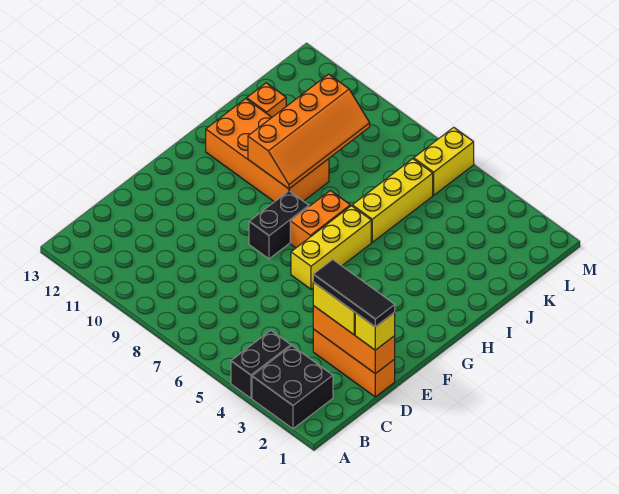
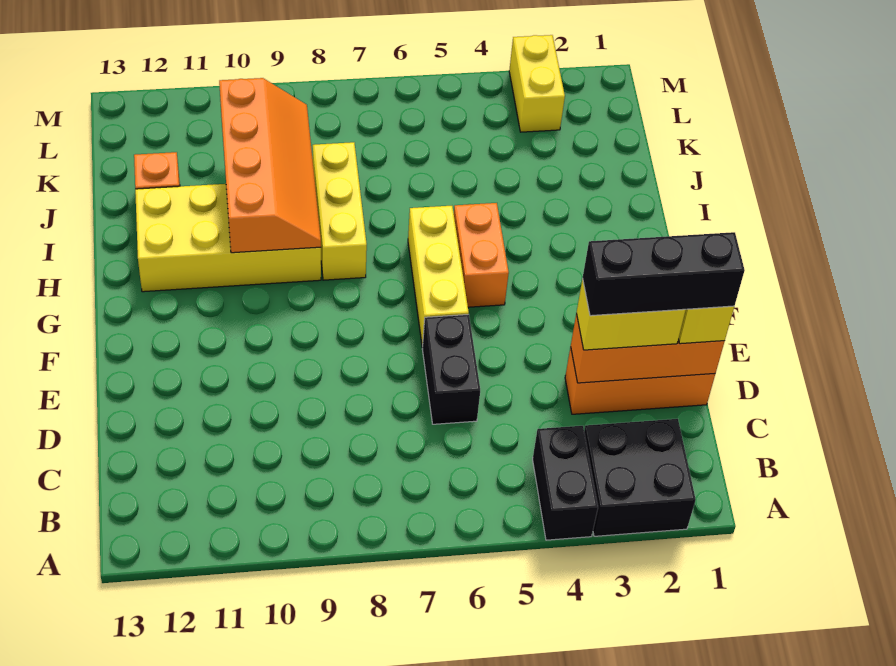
black tile D1:D3 level 4 -> black brick D1:D3 level 4
black brick F8:G8 level 1 -> black brick D6:E6 level 1
orange brick G7:H7 level 1 -> orange brick G5:H5 level 1
orange brick H9:I12 level 1 -> yellow brick H9:I12 level 1
yellow brick I6:K6 level 1 -> yellow brick H8:J8 level 1
yellow brick L6:M6 level 1 -> yellow brick L3:M3 level 1

